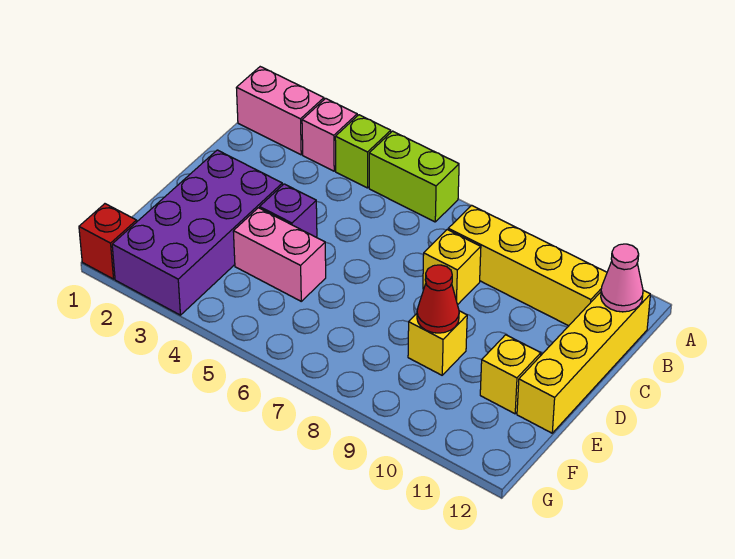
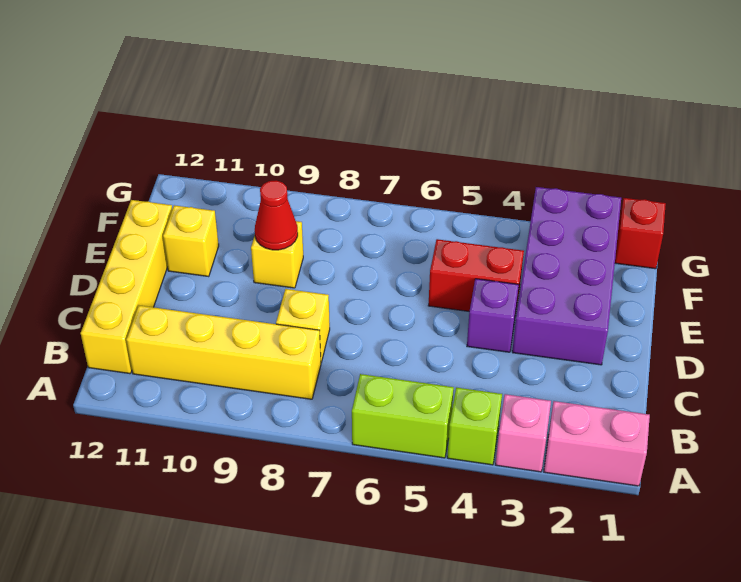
pink cone B12 level 2 -> none
pink brick E4:E5 level 1 -> red brick E4:E5 level 1

